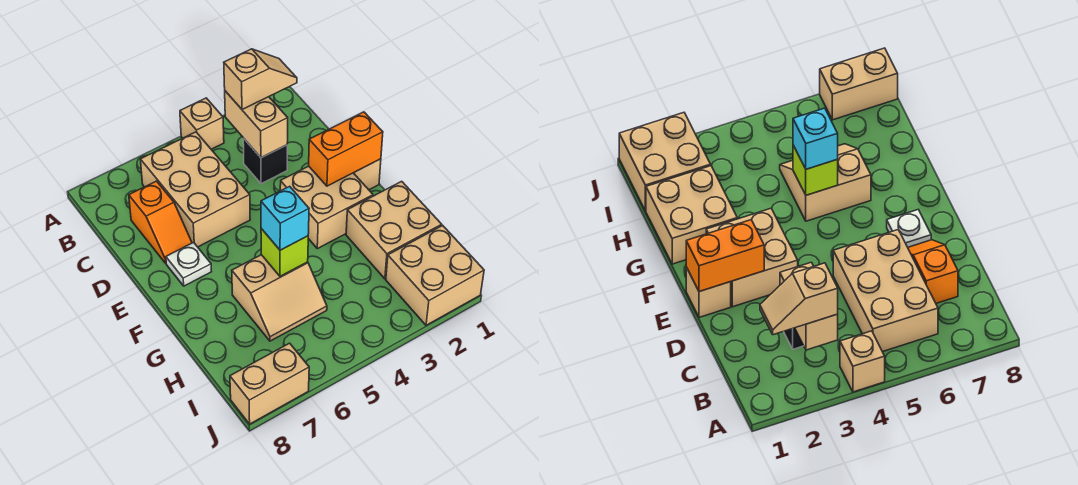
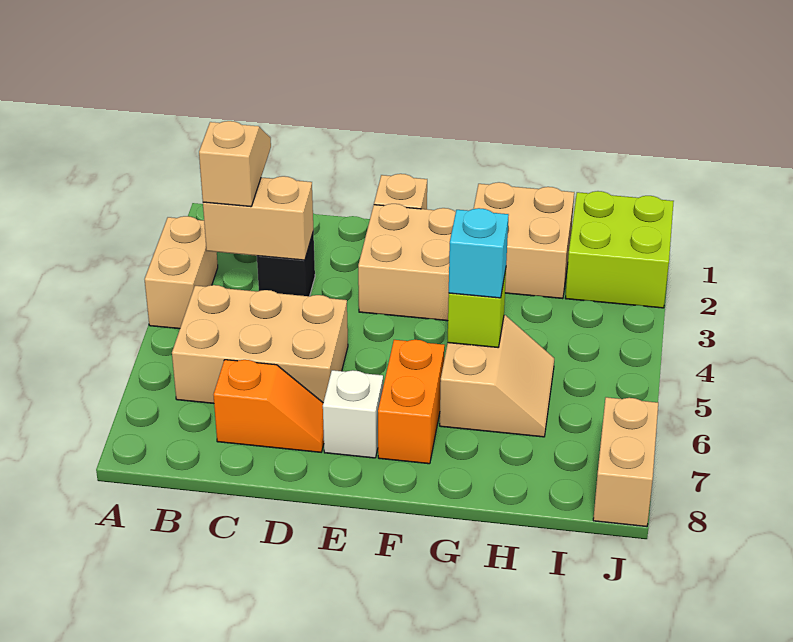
tan brick A4 level 1 -> tan brick A3:A4 level 1
orange brick E1:E2 level 2 -> orange brick F6:F7 level 1
white plate E7 level 1 -> white brick E7 level 1
tan brick I1:J2 level 1 -> lime brick I1:J2 level 1

